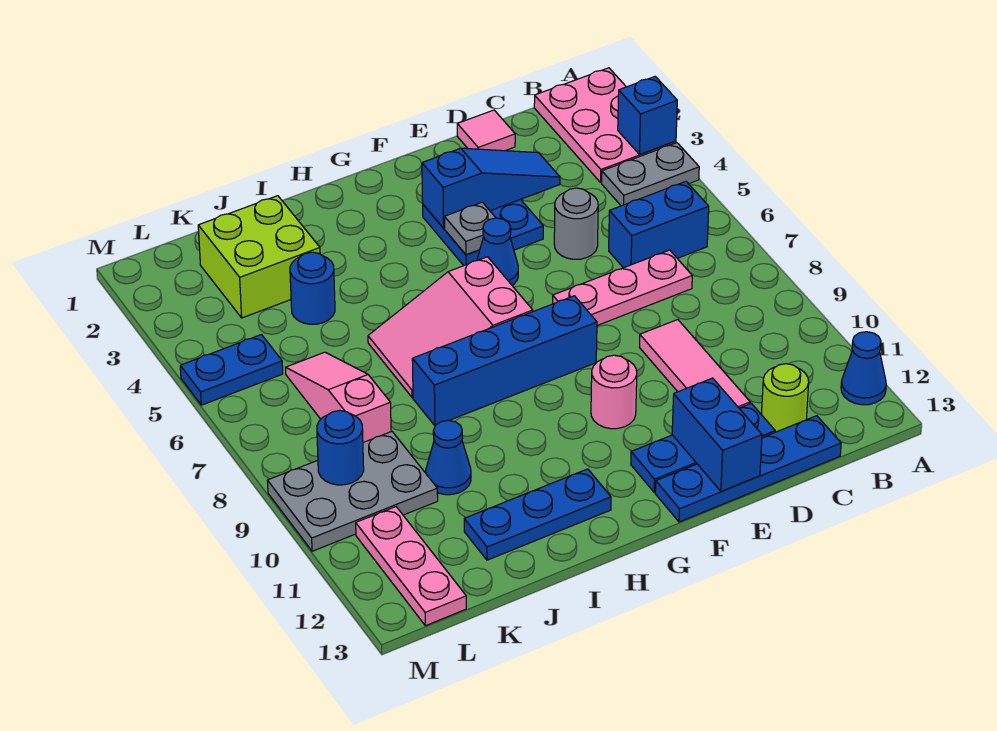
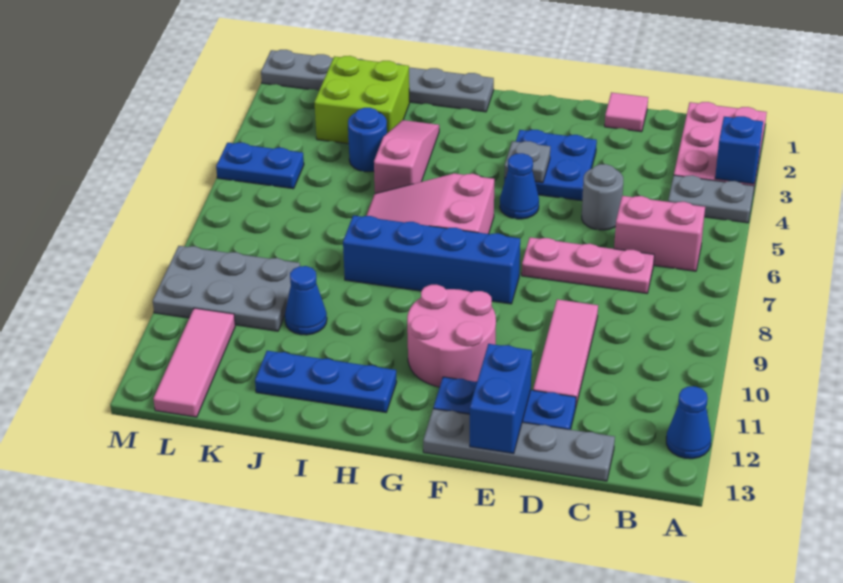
blue brick B6:C6 level 1 -> pink brick B6:C6 level 1
lime round brick C12 level 1 -> none
blue plate C13:F13 level 1 -> grey plate C13:F13 level 1
blue slope D3:F3 level 2 top F -> none
pink round brick F10 level 1 -> pink round brick F10:G11 level 1
none -> grey plate H1:M1 level 1
pink slope K6:K8 level 1 top 8 -> pink slope I3:I5 level 1 top 5
blue round brick L9 level 2 -> none
pink plate L11:L13 level 1 -> pink tile L11:L13 level 1

